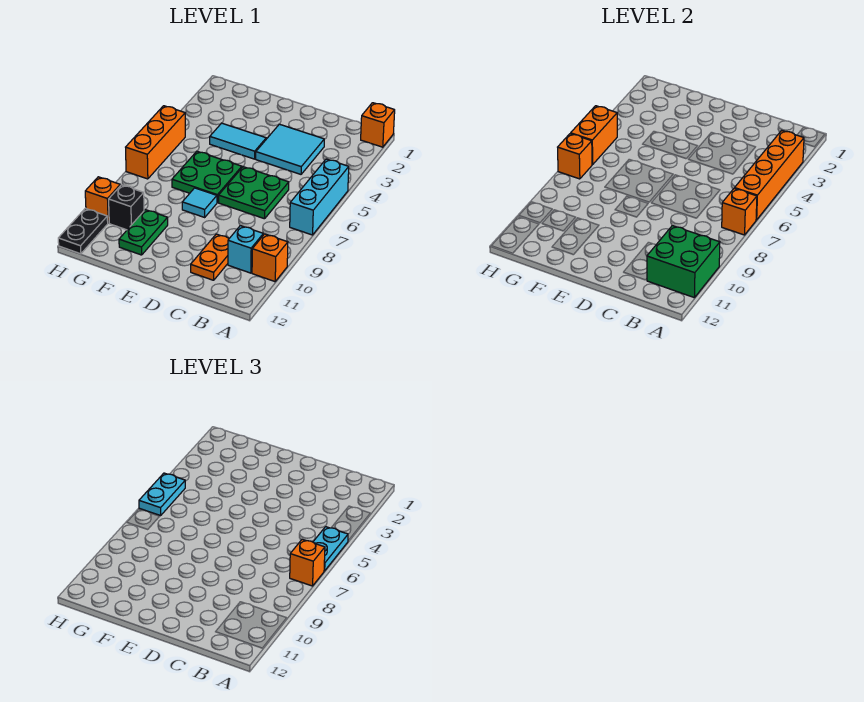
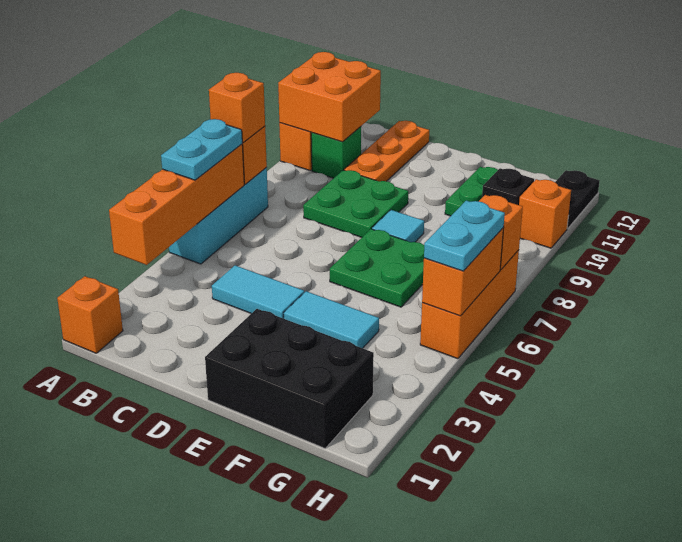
green brick A10:B11 level 2 -> orange brick A10:B11 level 2
cyan brick B10 level 1 -> green brick B10 level 1
cyan tile C3:D4 level 1 -> cyan tile C4:D4 level 1
green plate C6:D7 level 1 -> green plate C8:D9 level 1
orange plate C10:C11 level 1 -> orange plate C10:C12 level 1
none -> black brick E1:G2 level 1

